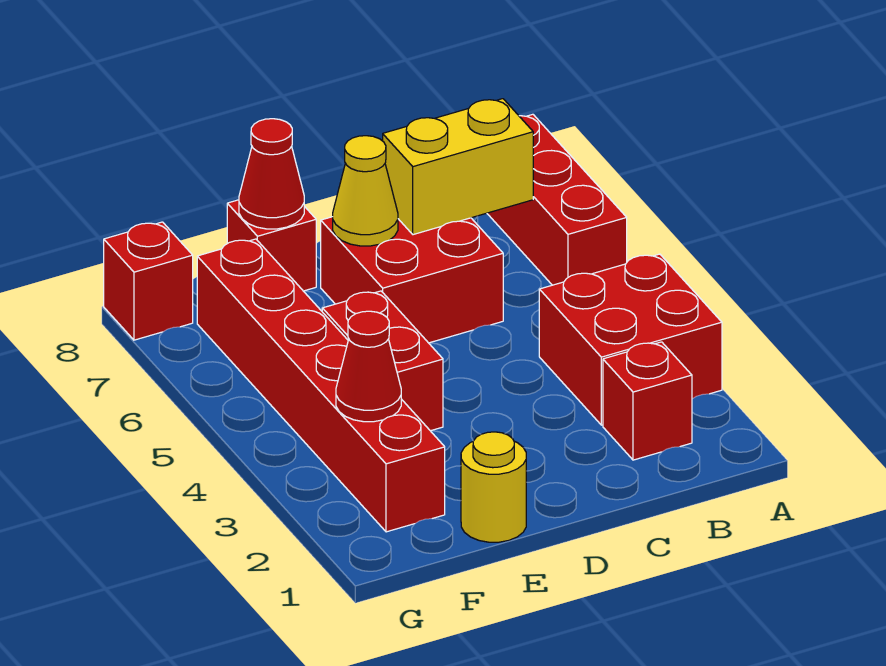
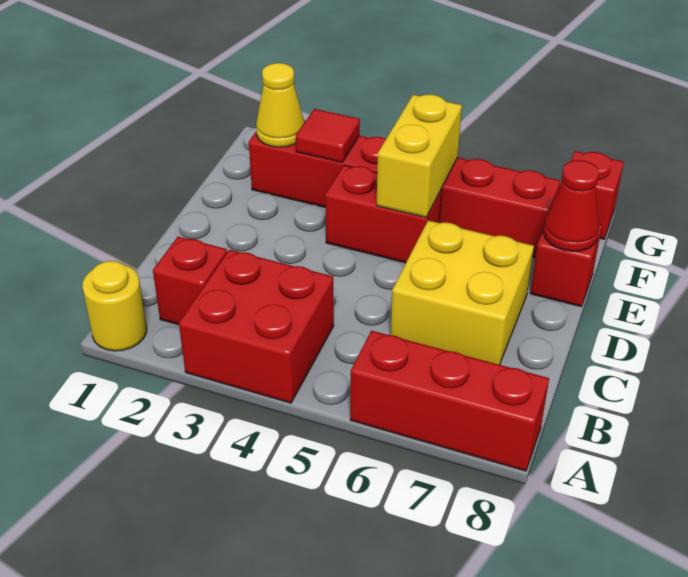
yellow brick B7:C7 level 2 -> yellow brick E5:F5 level 2
red brick C6:D7 level 1 -> yellow brick C6:D7 level 1
yellow cone D7 level 2 -> yellow cone F2 level 2
yellow round brick E1 level 1 -> yellow round brick A1 level 1
red cone F3 level 2 -> red tile F3 level 2

